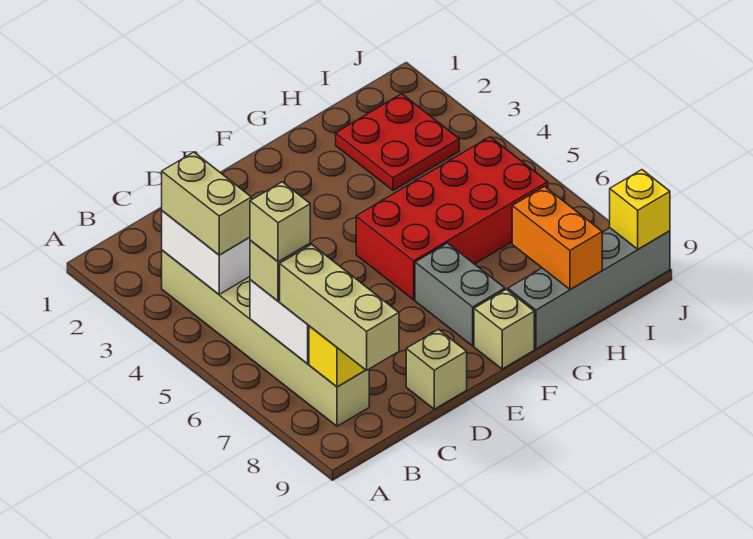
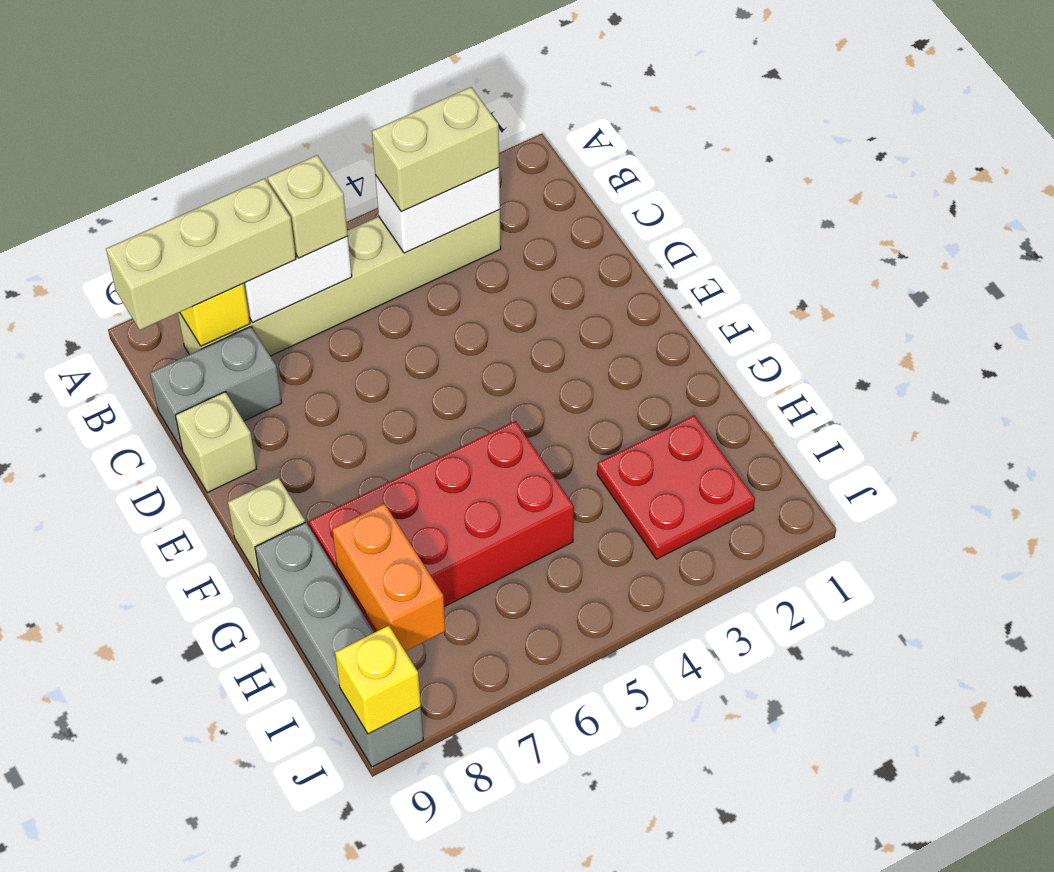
tan brick B6 level 4 -> none
red brick F5:I6 level 1 -> red brick G5:H8 level 1
grey brick F7:F8 level 1 -> grey brick C8:C9 level 1
orange brick H8:H9 level 2 -> orange brick H8:I8 level 2

